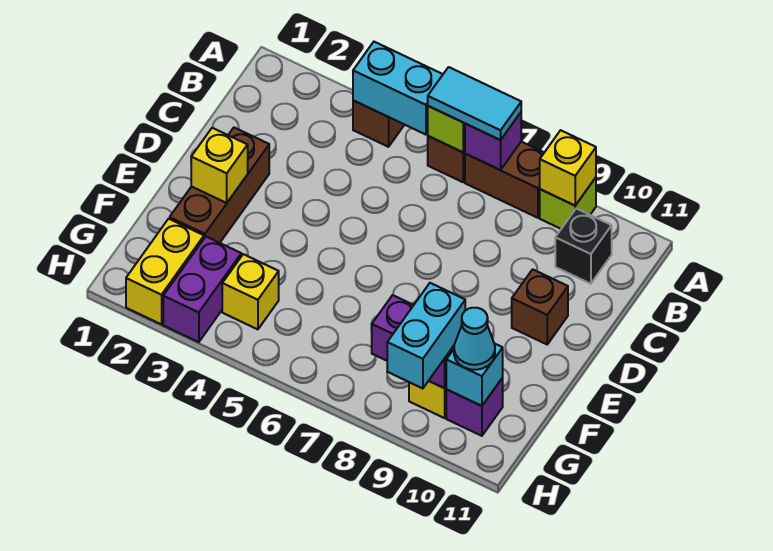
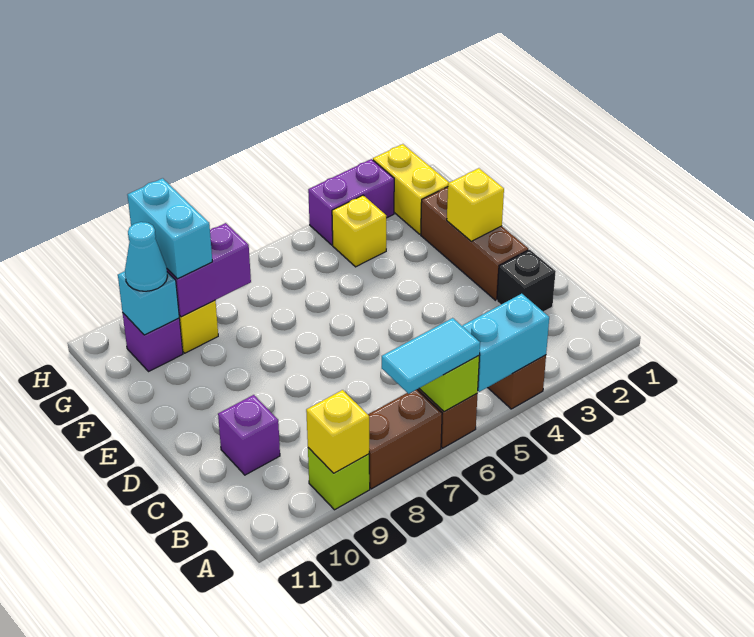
purple brick A7 level 2 -> purple brick C10 level 1
black brick B10 level 1 -> black brick C2 level 1
brown brick D10 level 1 -> none
purple brick G3:H3 level 1 -> purple brick H3:H4 level 1

